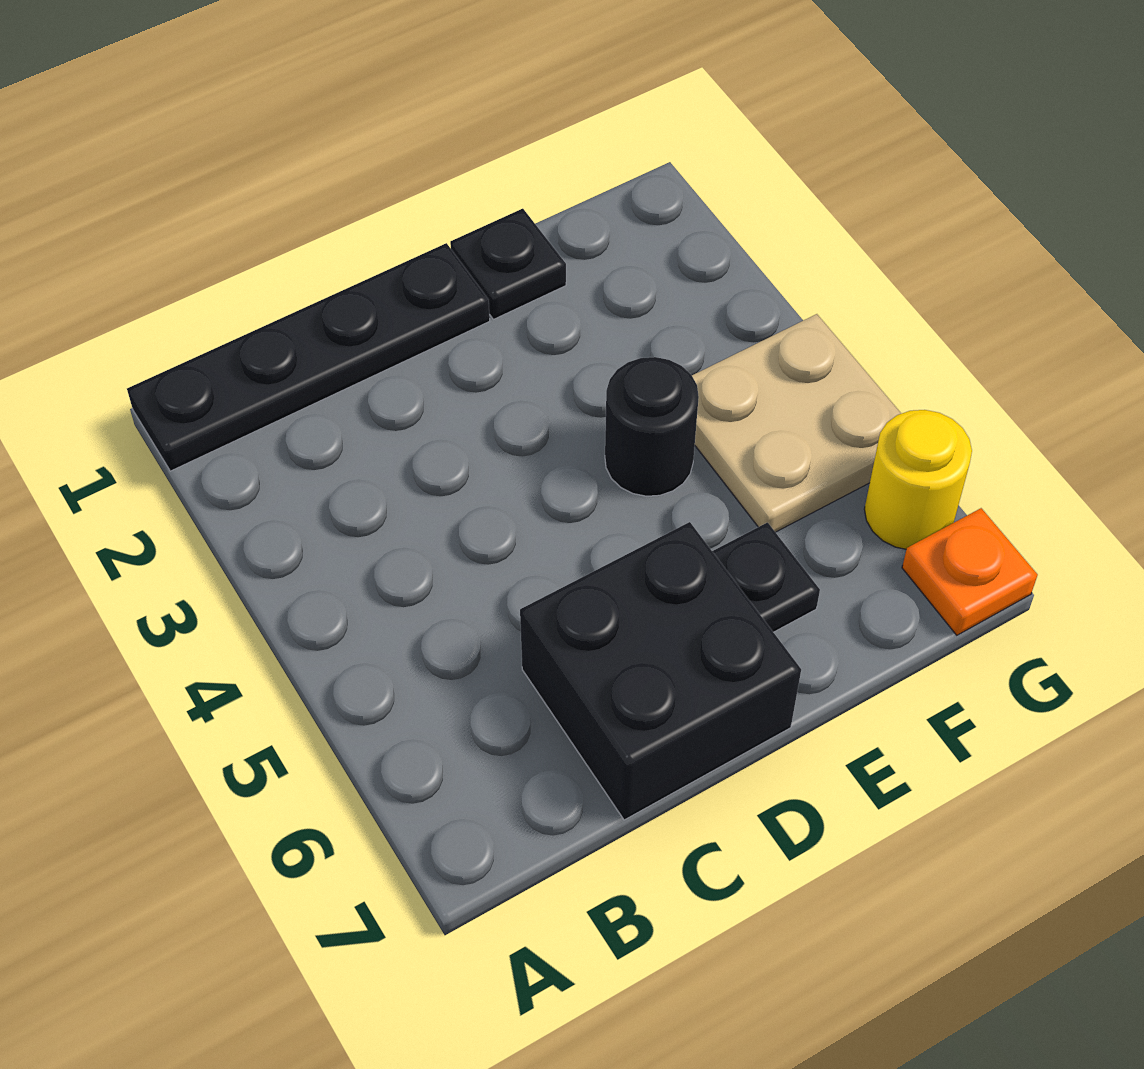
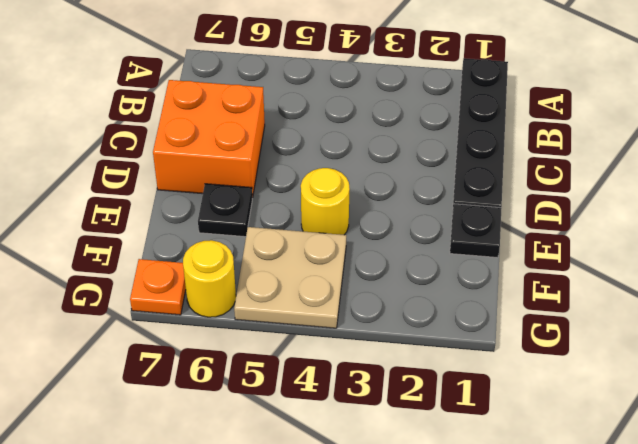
black brick C6:D7 level 1 -> orange brick C6:D7 level 1
black round brick E4 level 1 -> yellow round brick E4 level 1

